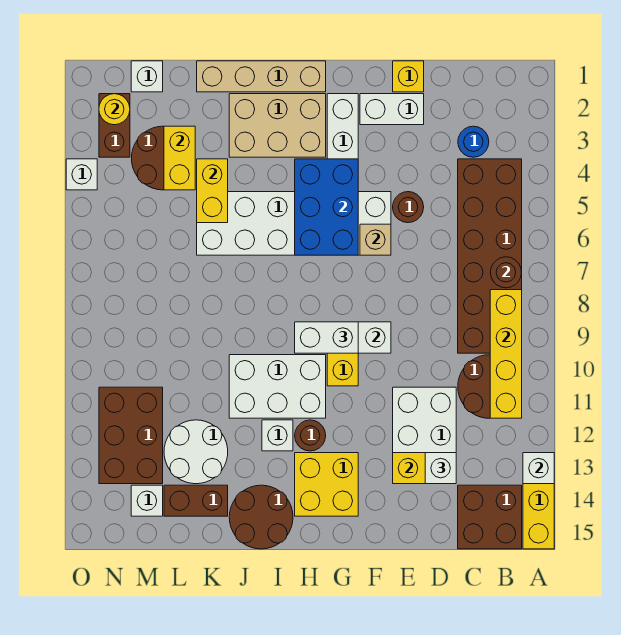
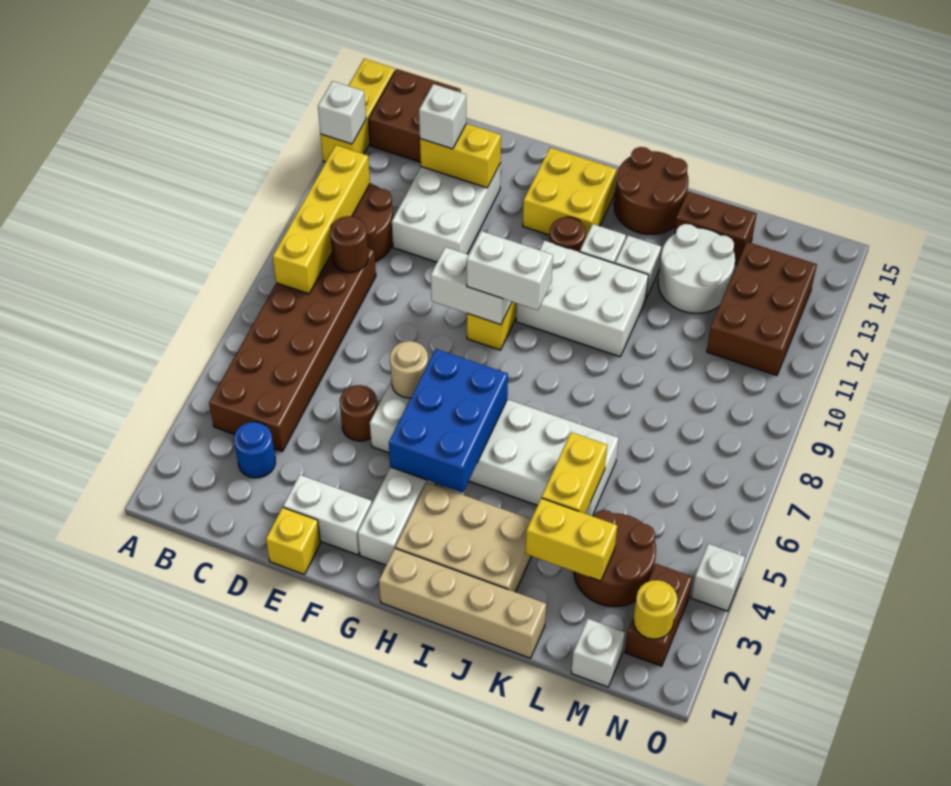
brown round brick B7 level 2 -> brown round brick C9 level 2
tan brick F6 level 2 -> tan round brick F6 level 2
yellow brick L3:L4 level 2 -> yellow brick K3:L3 level 2
white brick M14 level 1 -> white brick J12 level 1

